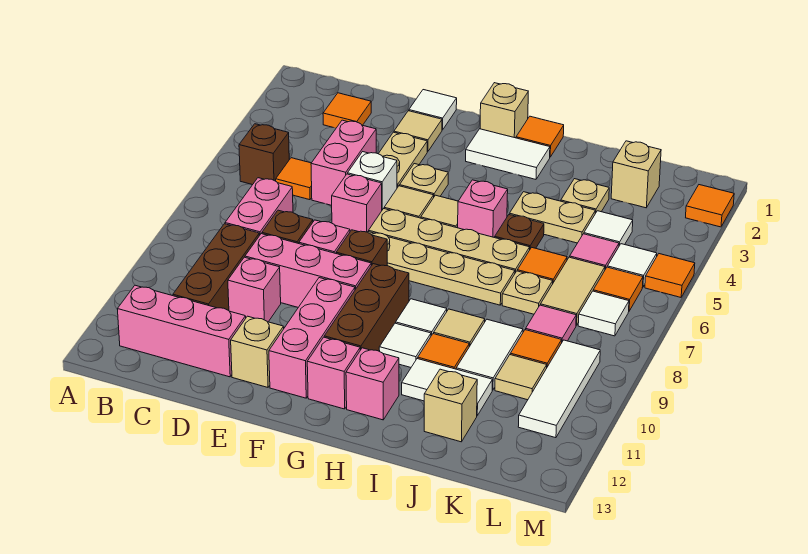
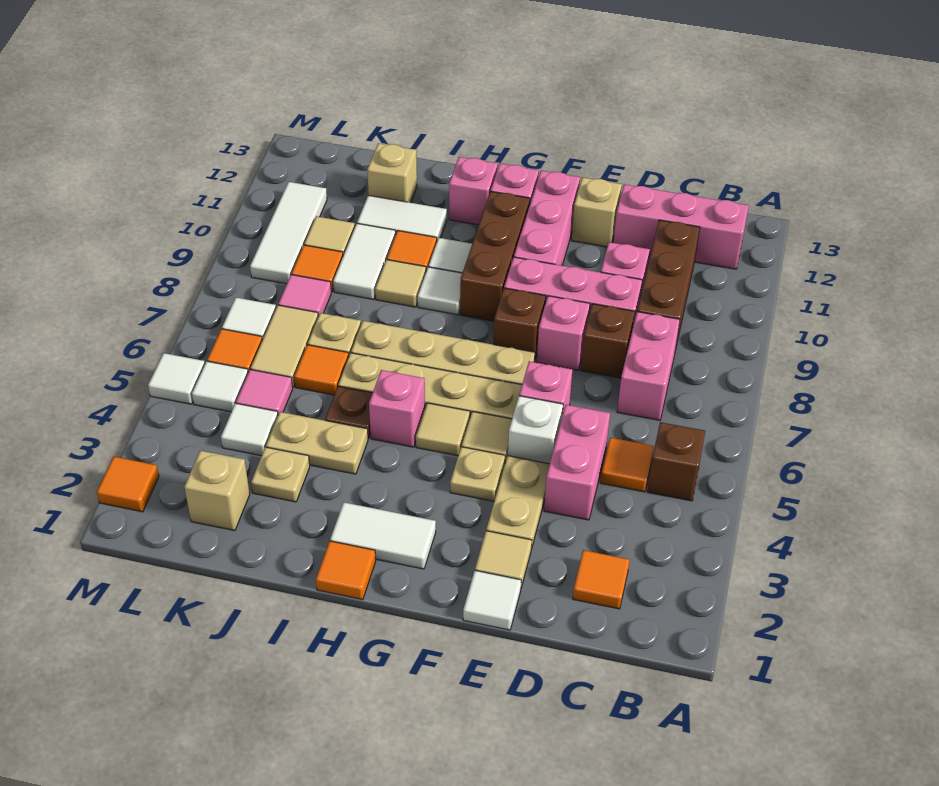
tan brick G1 level 1 -> none
orange tile M5 level 1 -> white tile M5 level 1

